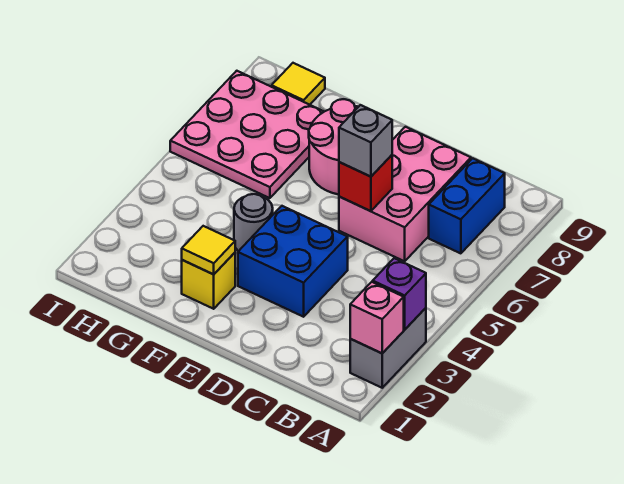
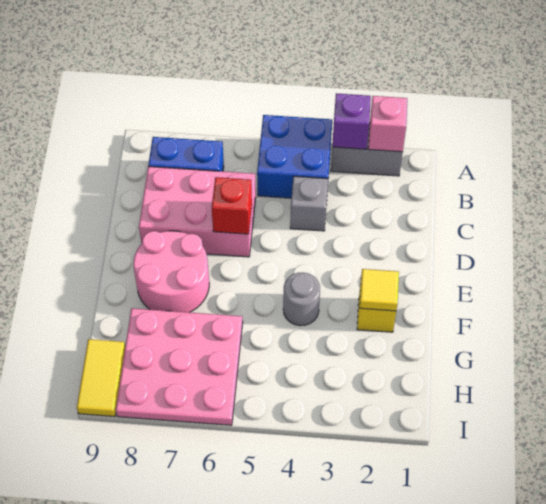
blue brick D3:E4 level 1 -> blue brick A4:B5 level 1
grey brick D6 level 3 -> grey brick C4 level 1
yellow tile H9 level 1 -> yellow tile H9:I9 level 1

